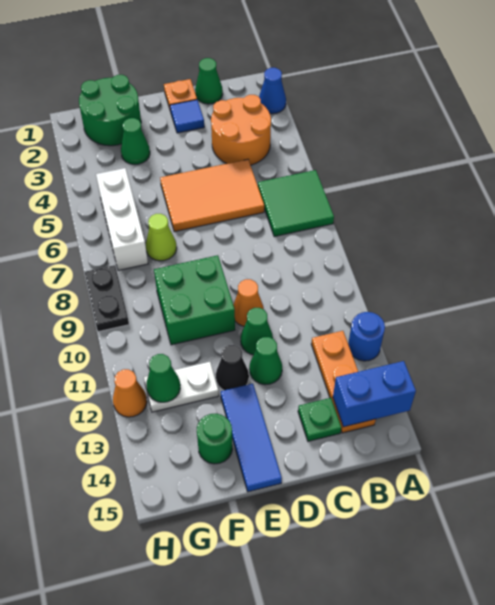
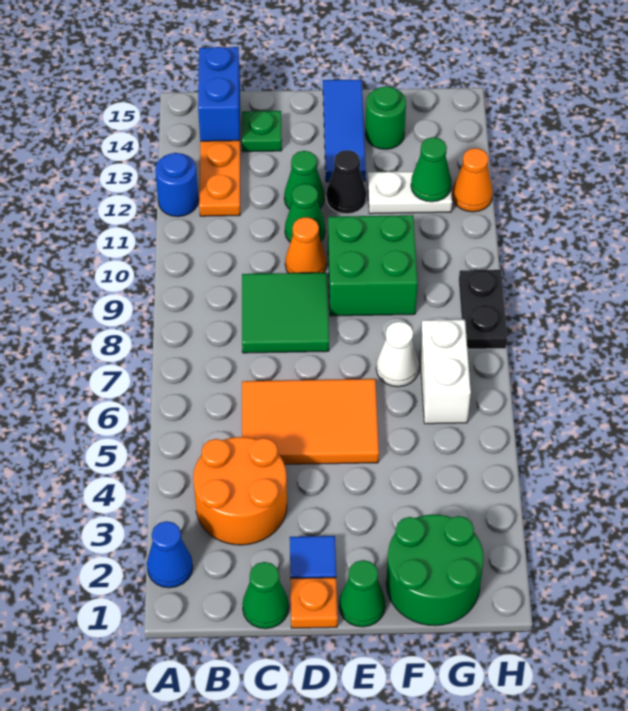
green tile A6:B7 level 1 -> green tile C8:D9 level 1
blue brick A14:B14 level 2 -> blue brick B14:B15 level 2
green cone F3 level 1 -> green cone E1 level 1
lime cone F7 level 1 -> white cone F7 level 1
white brick G5:G7 level 1 -> white brick G6:G7 level 1

